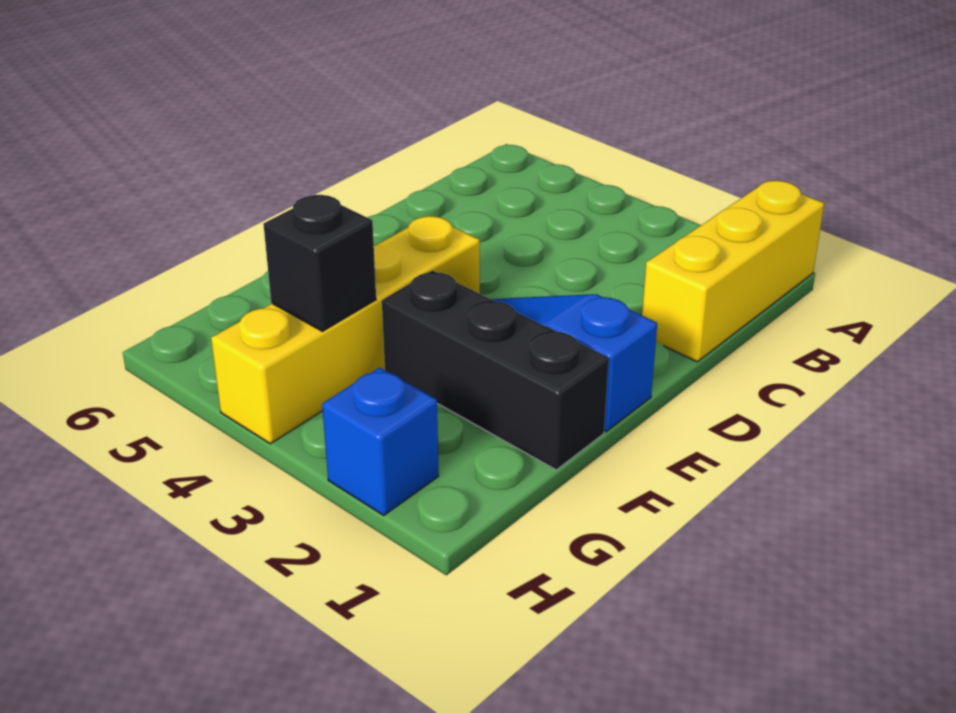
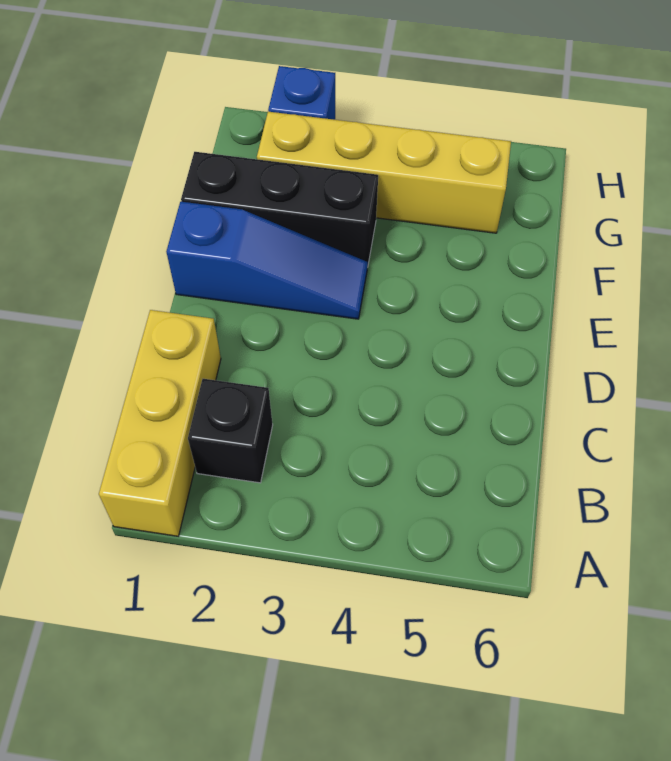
yellow brick E4:H4 level 1 -> yellow brick G2:G5 level 1
black brick G4 level 2 -> black brick B2 level 1

